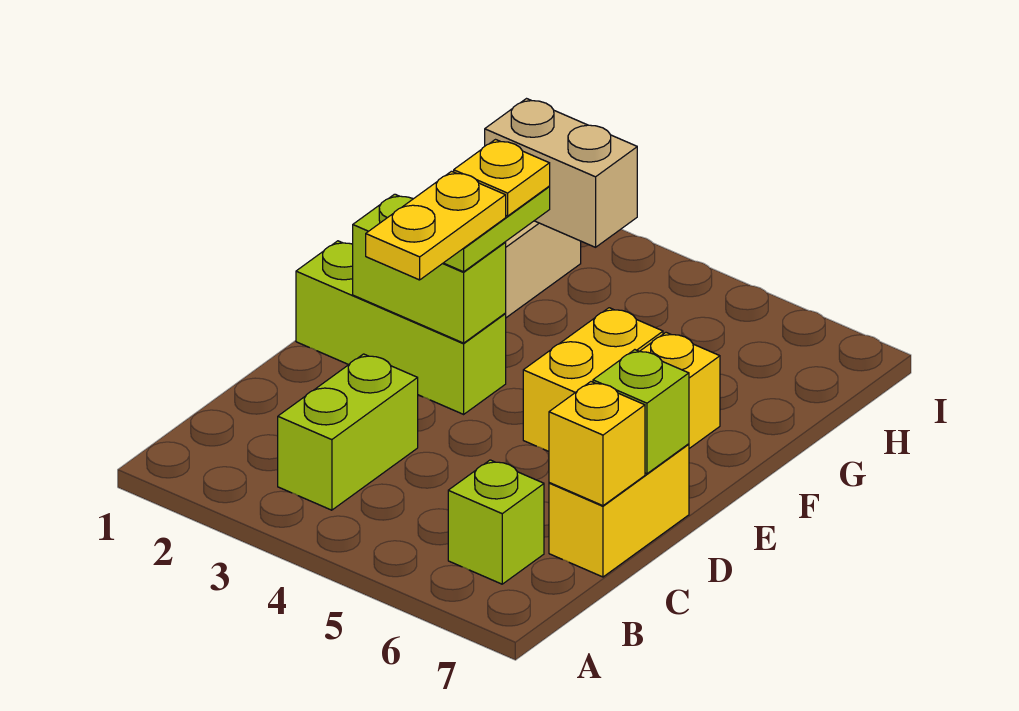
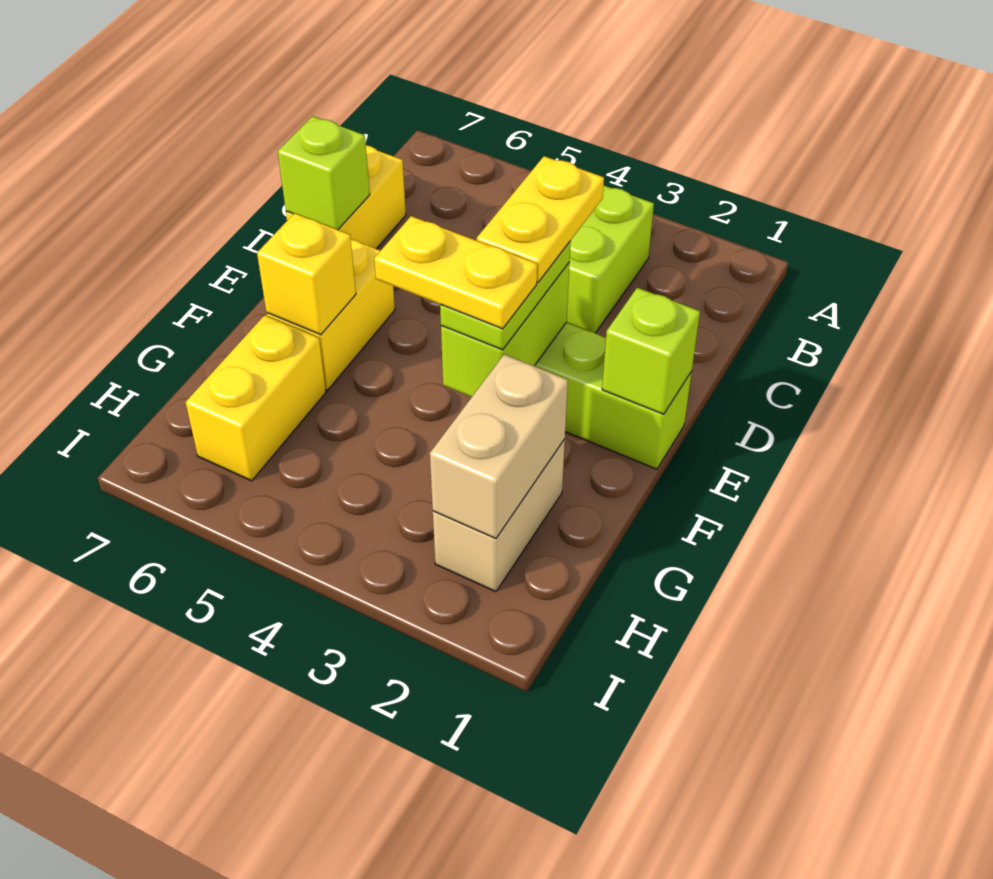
lime brick B6 level 1 -> lime brick E1 level 2
yellow brick C7 level 2 -> yellow brick F6 level 2
lime brick E2:E3 level 2 -> lime brick E3:F3 level 2
yellow brick E5:F5 level 1 -> yellow brick G6:H6 level 1
yellow plate F3 level 4 -> yellow plate F3:F4 level 4
tan brick H2:H3 level 2 -> tan brick G2:H2 level 2

